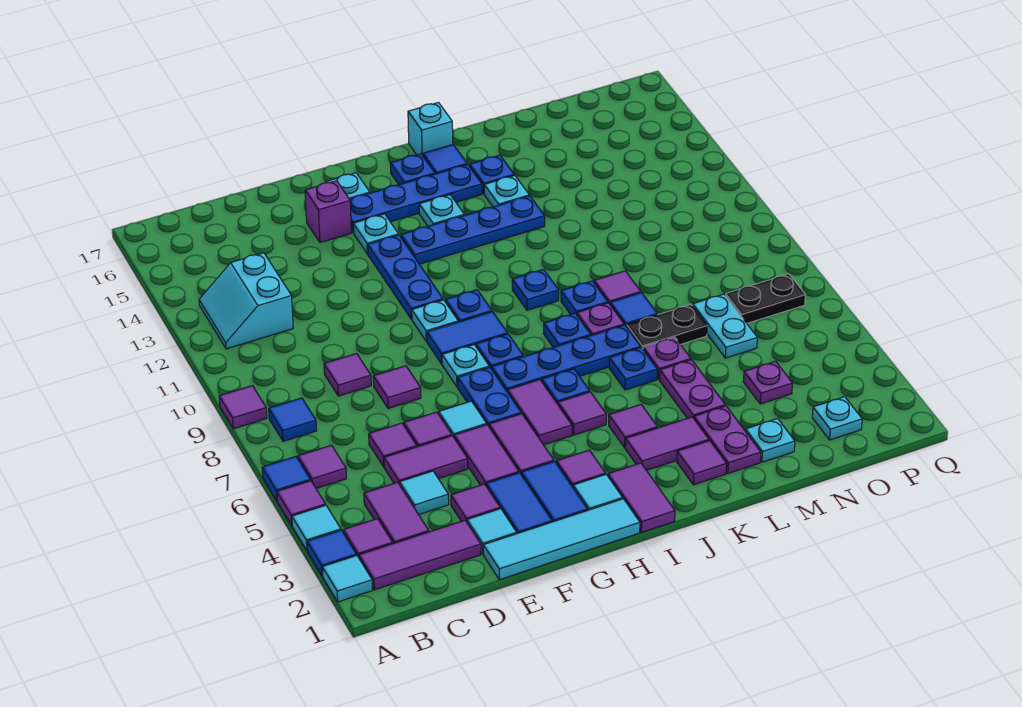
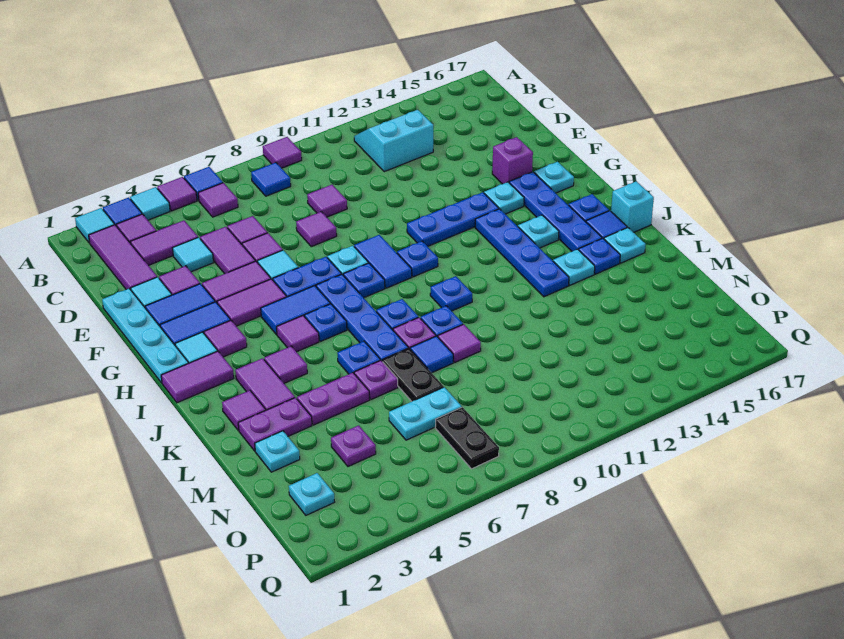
cyan tile E1:H1 level 1 -> cyan plate E1:H1 level 1
cyan plate G10 level 1 -> cyan plate K16 level 1
purple tile H5:H6 level 1 -> blue tile H5:H6 level 1

